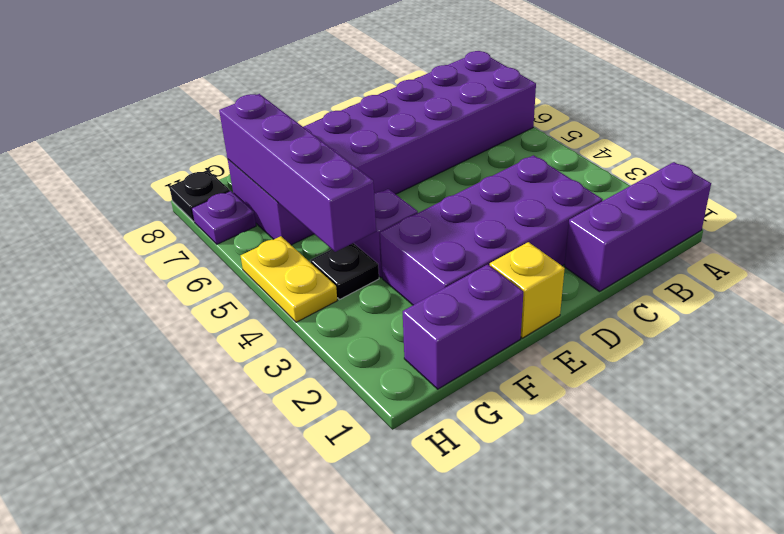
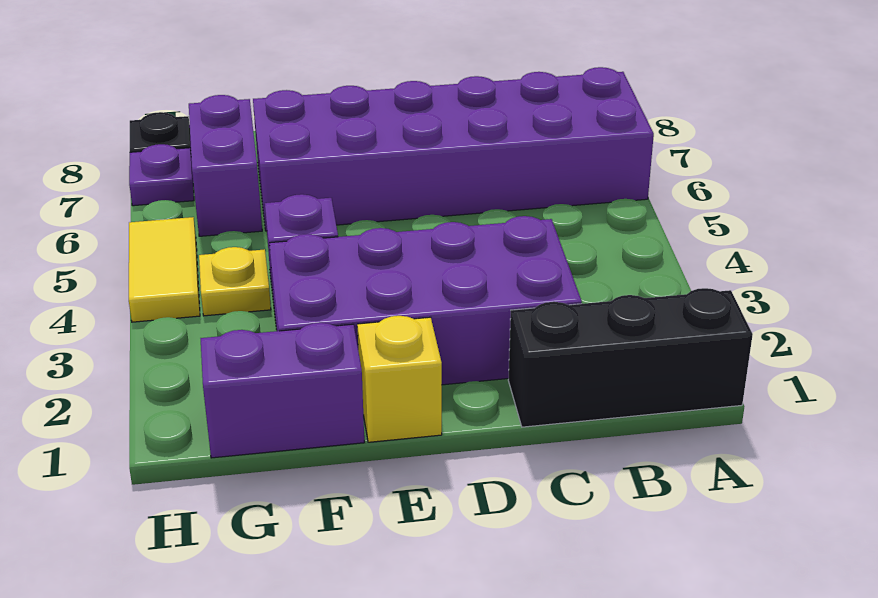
purple brick A1:C1 level 1 -> black brick A1:C1 level 1
black plate G4 level 1 -> yellow plate G4 level 1
purple brick G4:G7 level 2 -> none
yellow plate H4:H5 level 1 -> yellow tile H4:H5 level 1

